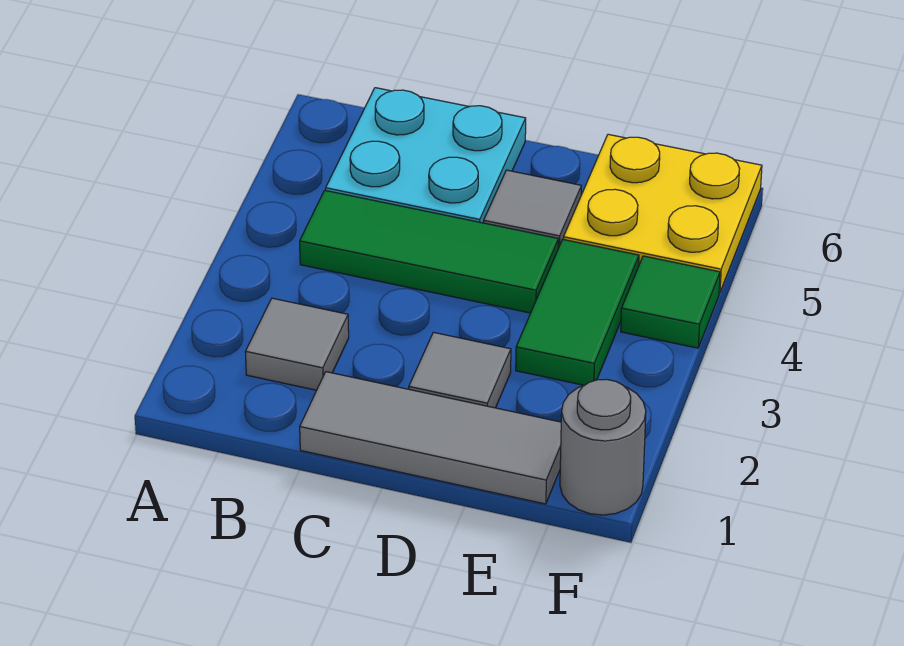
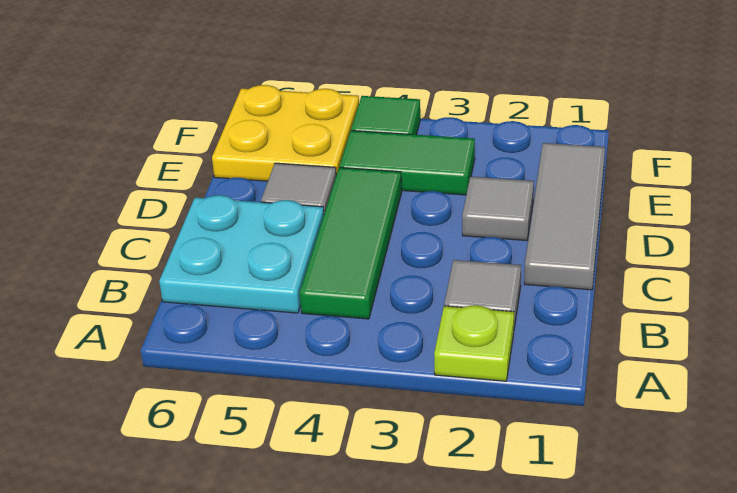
none -> lime plate A2 level 1
grey round brick F1 level 1 -> none

